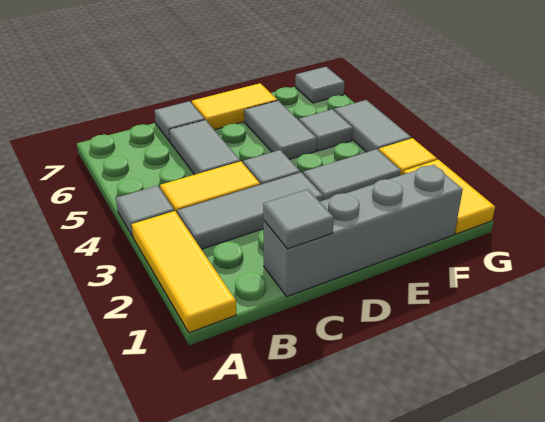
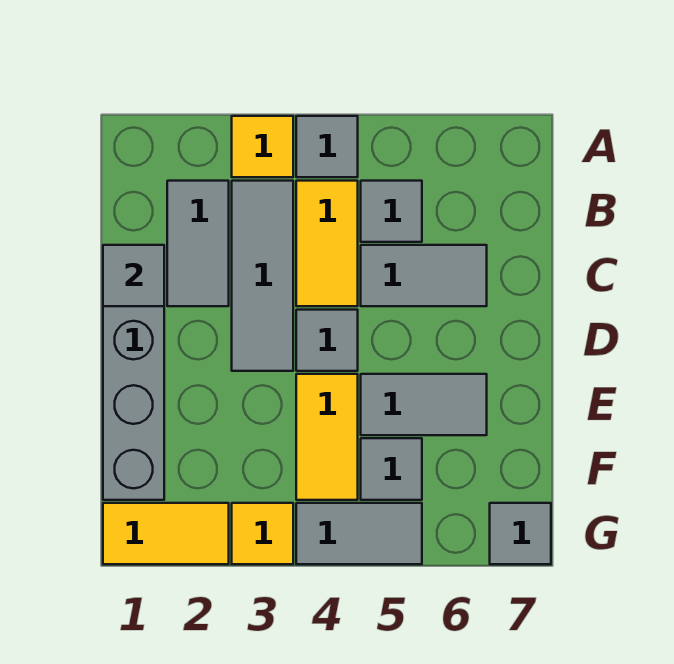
yellow tile A1:A3 level 1 -> yellow tile A3 level 1
grey tile C7 level 1 -> grey tile B5 level 1
yellow tile D7:E7 level 1 -> yellow tile E4:F4 level 1
grey tile E3:F3 level 1 -> grey tile B2:C2 level 1

